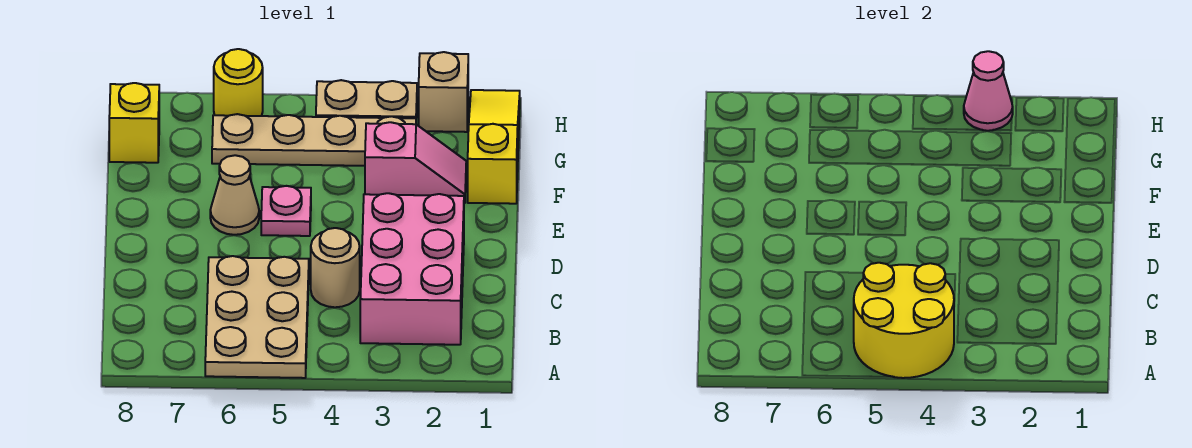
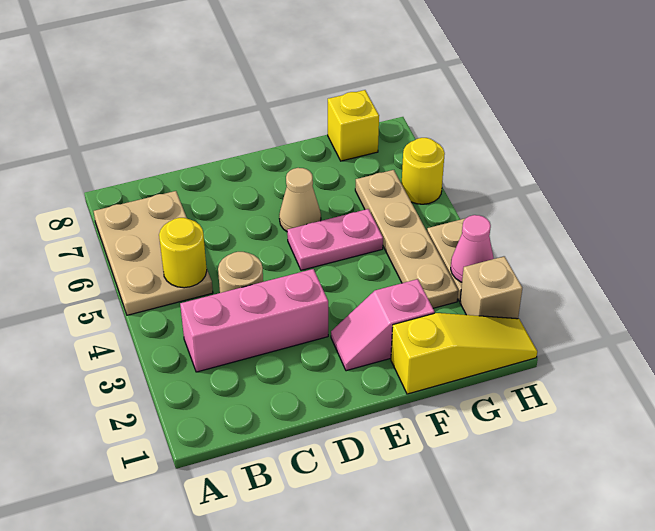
yellow round brick A4:B5 level 2 -> yellow round brick B5 level 2
tan plate A5:C6 level 1 -> tan plate A5:B7 level 1
pink brick B2:D3 level 1 -> pink brick B3:D3 level 1
pink plate E5 level 1 -> pink plate E5:F5 level 1
pink slope F2:F3 level 1 top 3 -> pink slope E2:F2 level 1 top F

